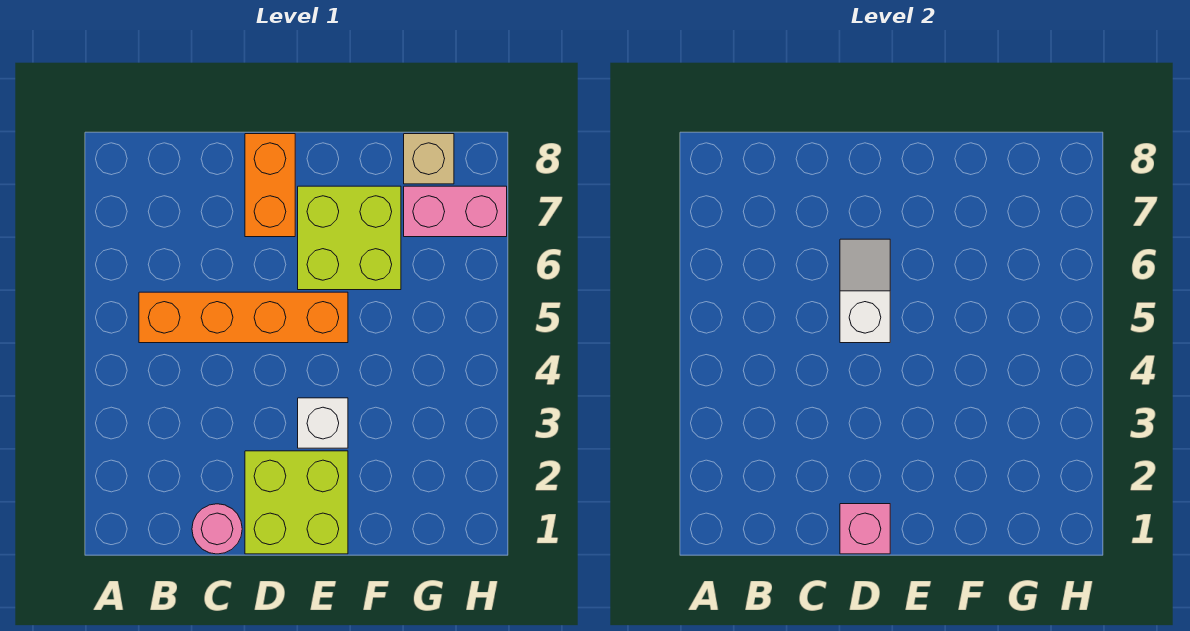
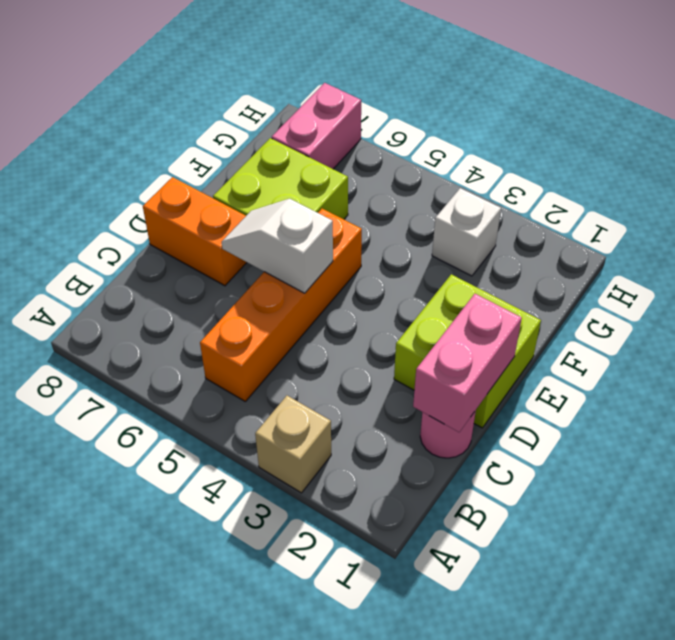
pink brick D1 level 2 -> pink brick C1:D1 level 2
white brick E3 level 1 -> white brick G3 level 1
tan brick G8 level 1 -> tan brick A3 level 1

